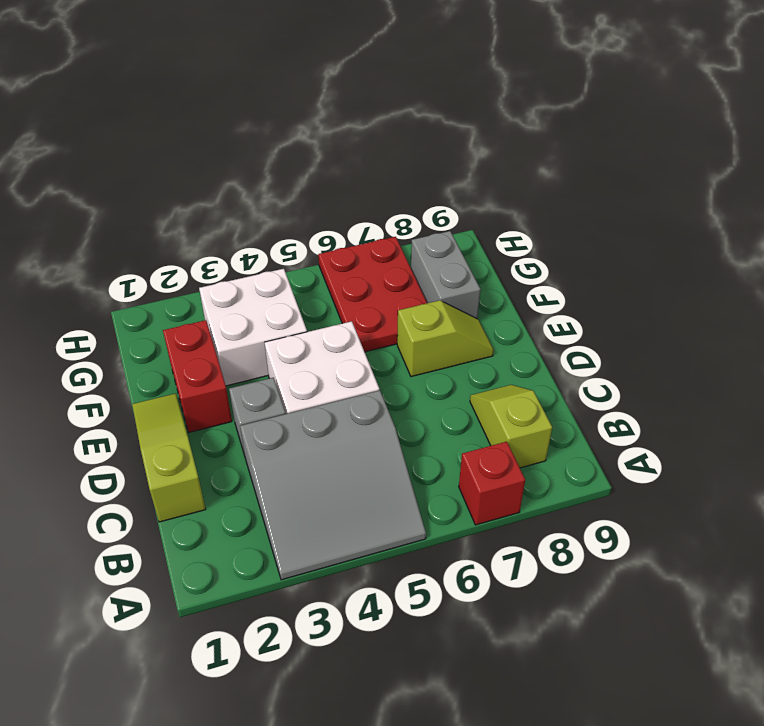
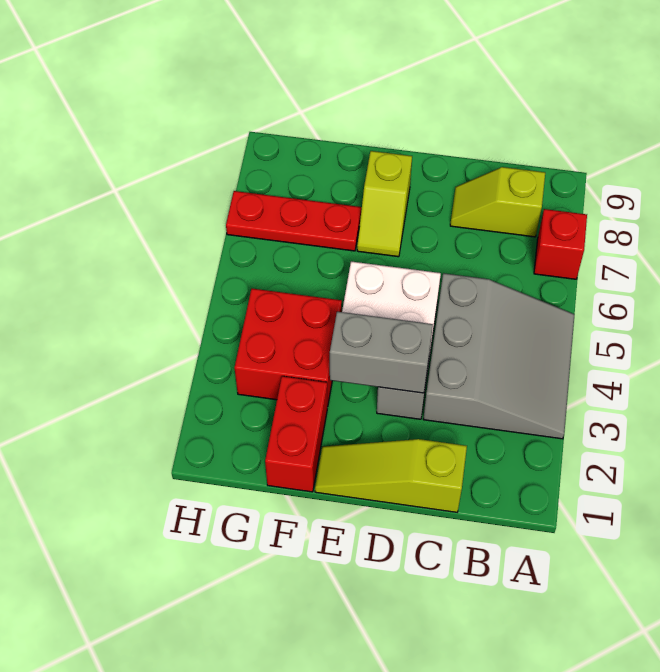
red brick E2:F2 level 1 -> red brick F1:F2 level 1
lime slope E7:E8 level 1 top 7 -> lime slope E7:E8 level 1 top 8
white brick F3:G4 level 1 -> red brick F3:G4 level 1
red plate F6:H7 level 1 -> red plate F7:H7 level 1
grey brick F8:G8 level 1 -> grey brick D3:E3 level 2

